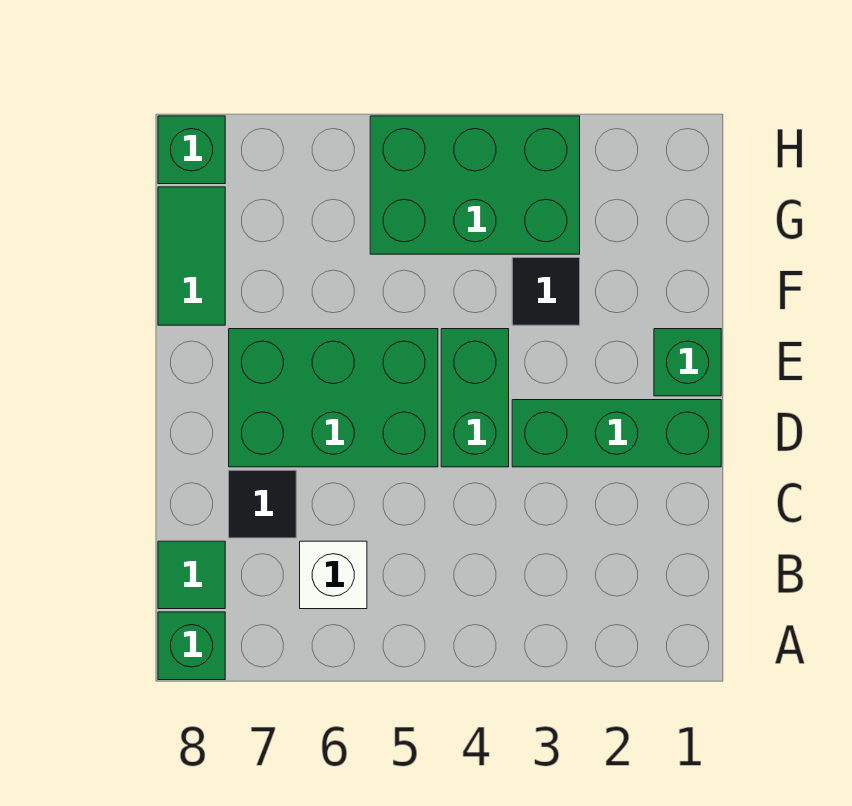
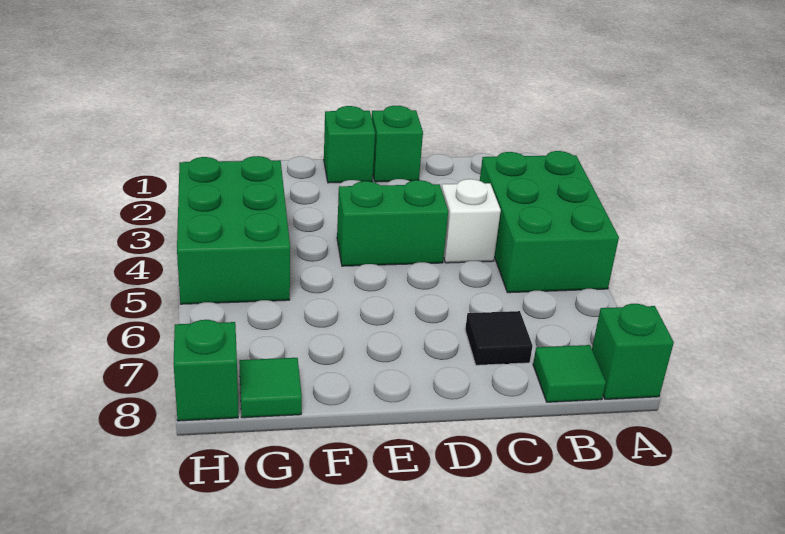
white brick B6 level 1 -> white brick C4 level 1
green brick D1:D3 level 1 -> green brick D1 level 1
green brick D5:E7 level 1 -> green brick A3:B5 level 1
black tile F3 level 1 -> none
green tile F8:G8 level 1 -> green tile G8 level 1

